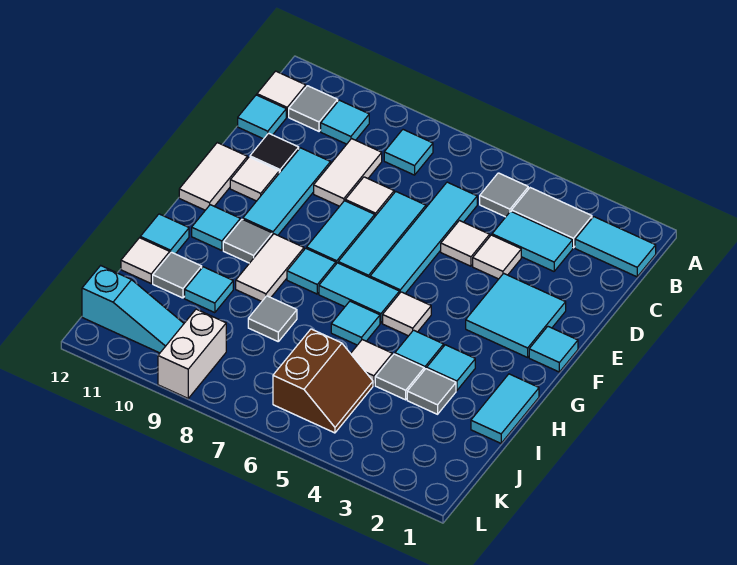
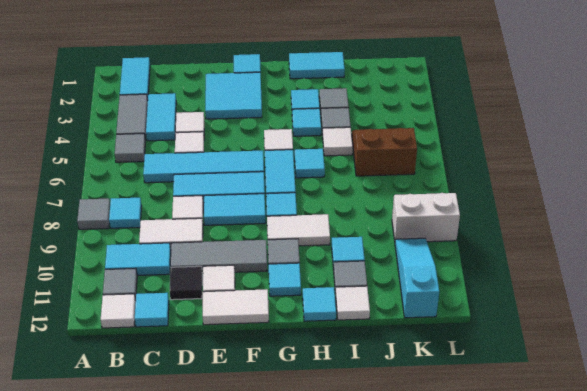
cyan tile B10 level 1 -> cyan tile B10:C10 level 1
cyan tile D10:F10 level 1 -> grey tile D10:F10 level 1
grey tile I8 level 1 -> grey tile A8 level 1

